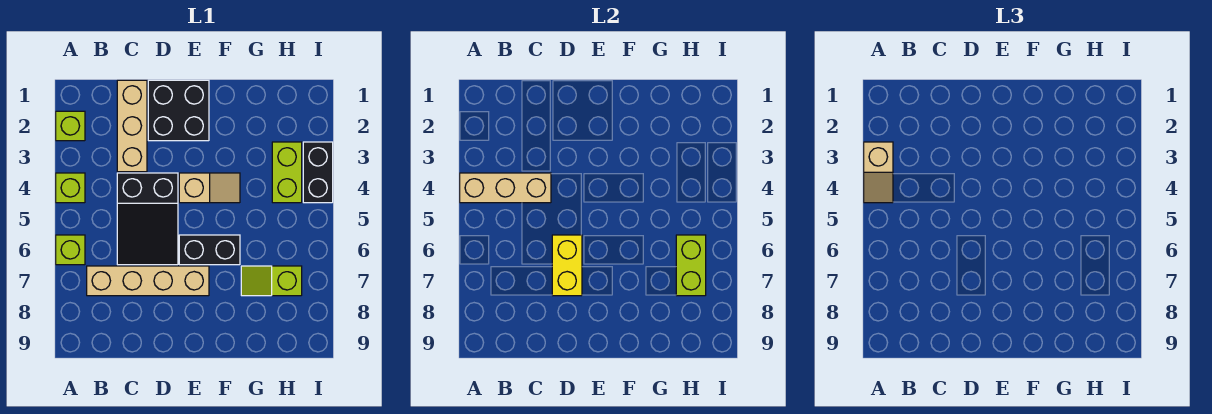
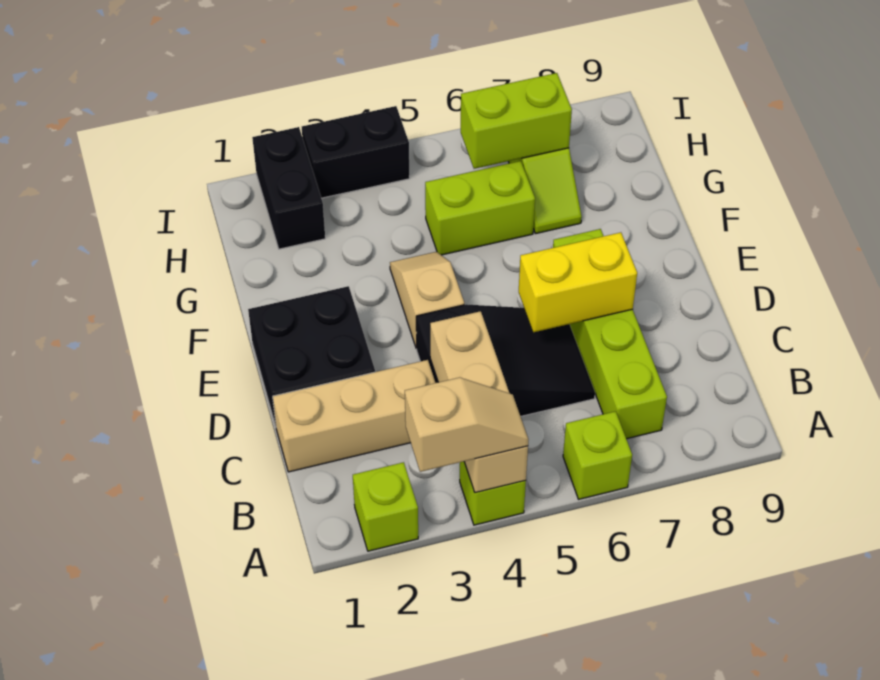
tan brick B7:E7 level 1 -> lime brick B7:E7 level 1
black brick E6:F6 level 1 -> black brick H2:I2 level 1
lime brick H3:H4 level 1 -> lime brick G5:G6 level 1

